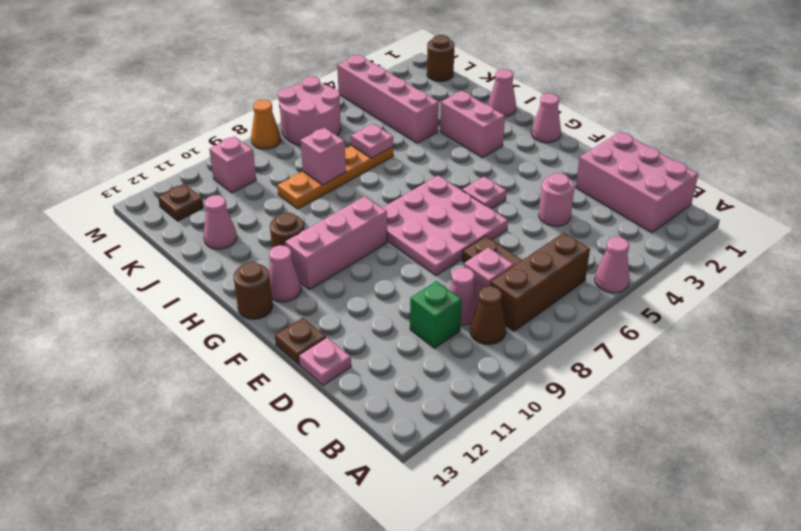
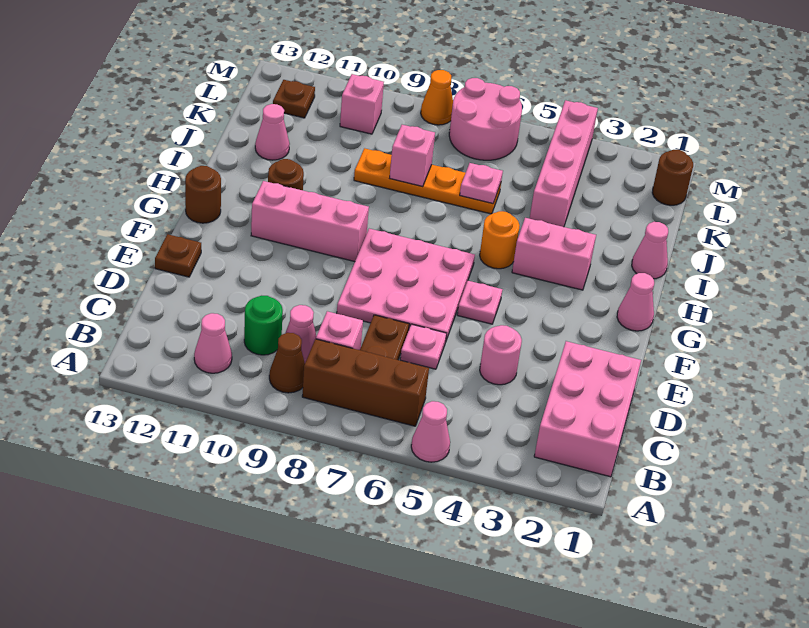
green brick C10 level 1 -> green round brick C10 level 1
pink plate D13 level 1 -> pink plate D6 level 1
pink cone G12 level 1 -> pink cone B11 level 1
pink brick H3:I3 level 1 -> pink brick H3:H4 level 1
none -> orange round brick H5 level 1

